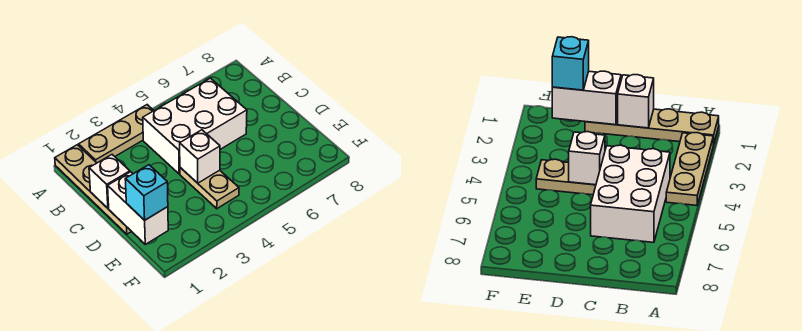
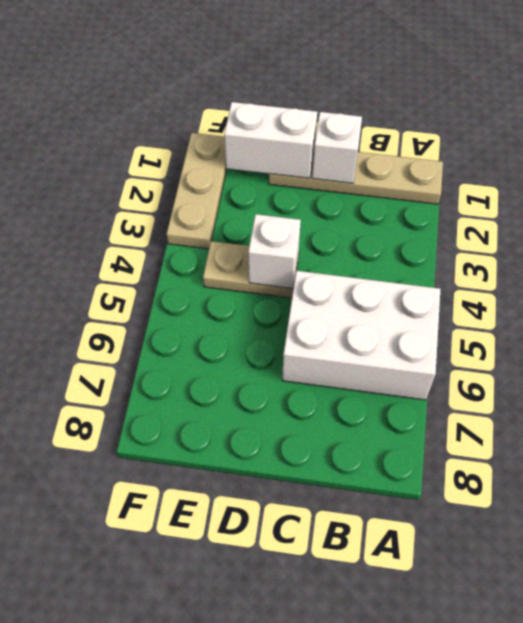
tan plate A2:A4 level 1 -> tan plate F1:F3 level 1
white brick B4:C6 level 1 -> white brick A5:C6 level 1
cyan brick E1 level 3 -> none

